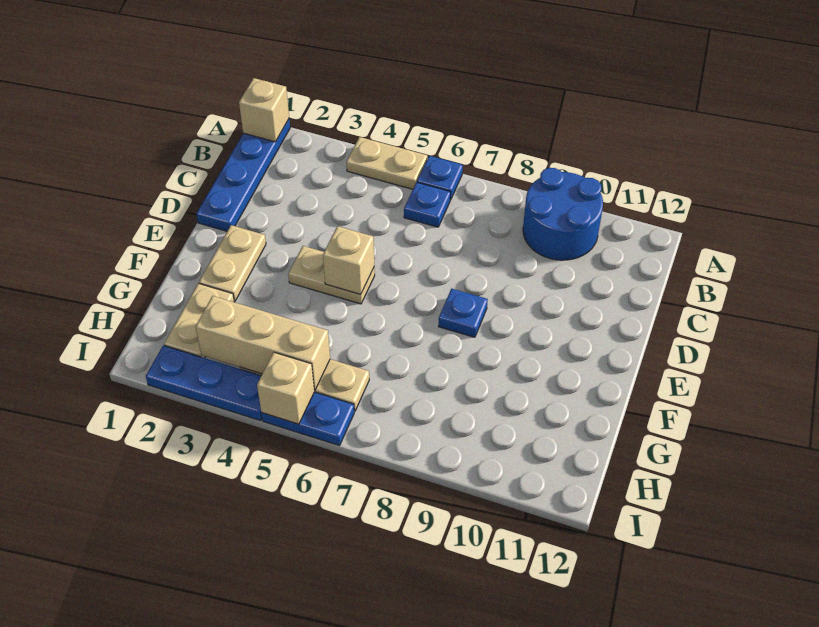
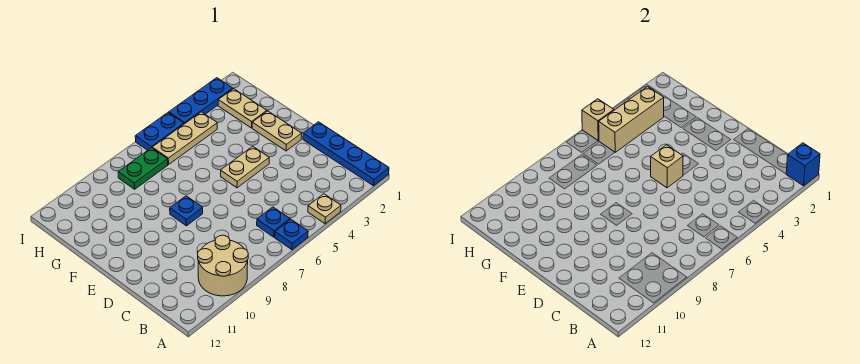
tan brick A1 level 2 -> blue brick A1 level 2
tan plate A4:A5 level 1 -> tan plate A4 level 1
blue round brick A9:B10 level 1 -> tan round brick A9:B10 level 1
none -> green plate H7:H8 level 1

